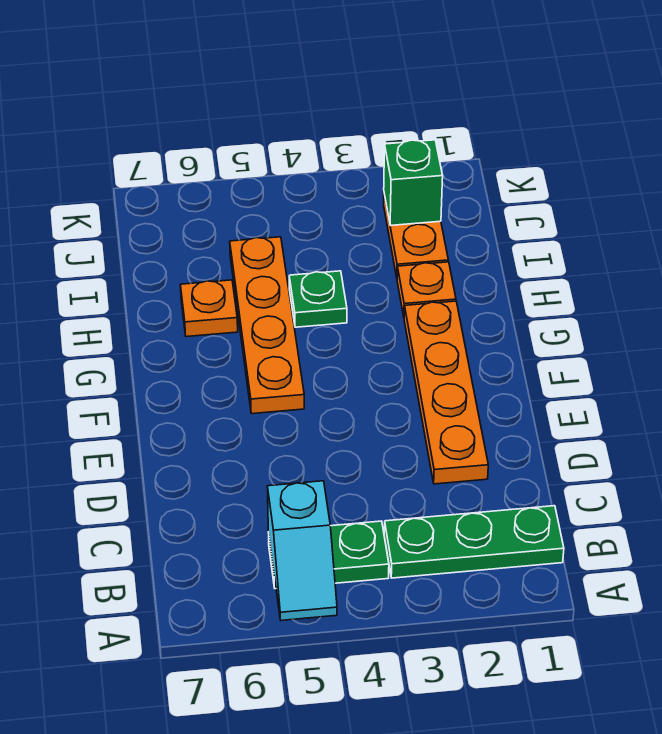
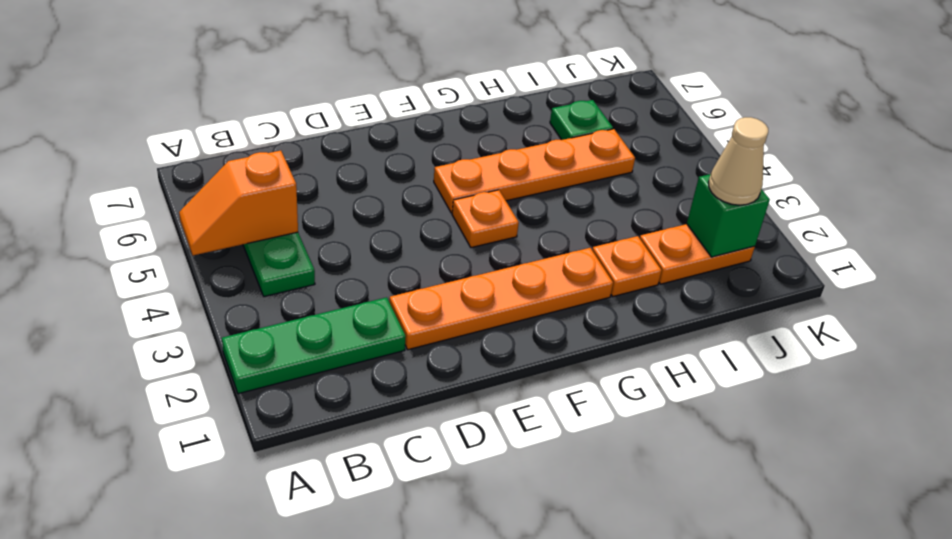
cyan slope A5:B5 level 2 top B -> orange slope A5:B5 level 2 top B
green plate B1:B3 level 1 -> green plate A2:C2 level 1
green plate H4 level 1 -> green plate I6 level 1
orange plate H6 level 1 -> orange plate F4 level 1
none -> tan cone J2 level 3

